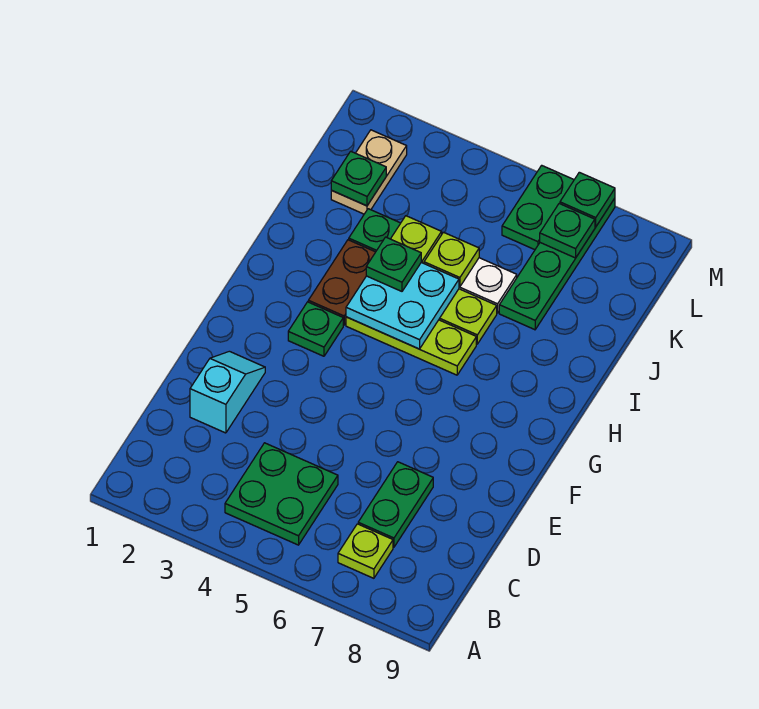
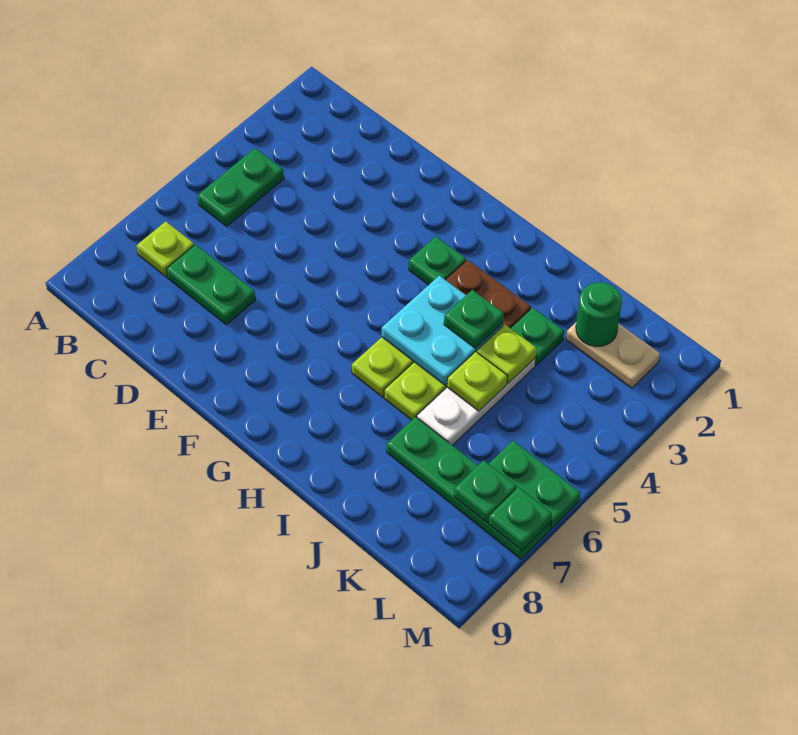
green plate B4:C5 level 1 -> green plate B4:B5 level 1
cyan slope D2:E2 level 1 top D -> none
green plate K2 level 2 -> green round brick K2 level 2

